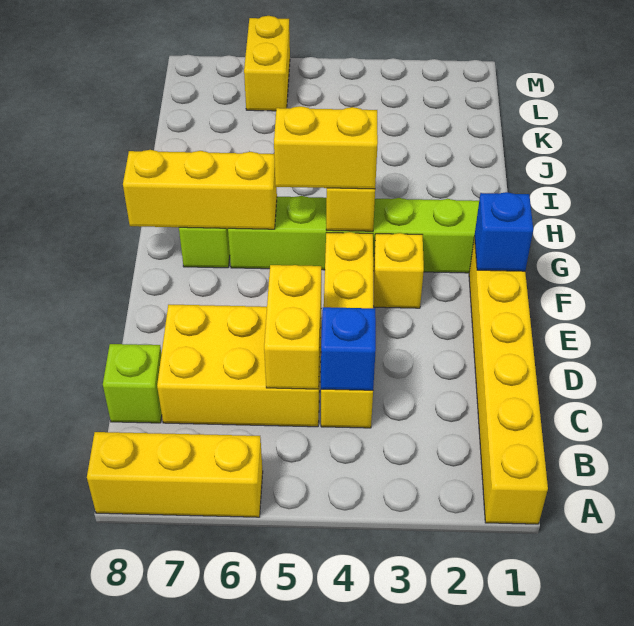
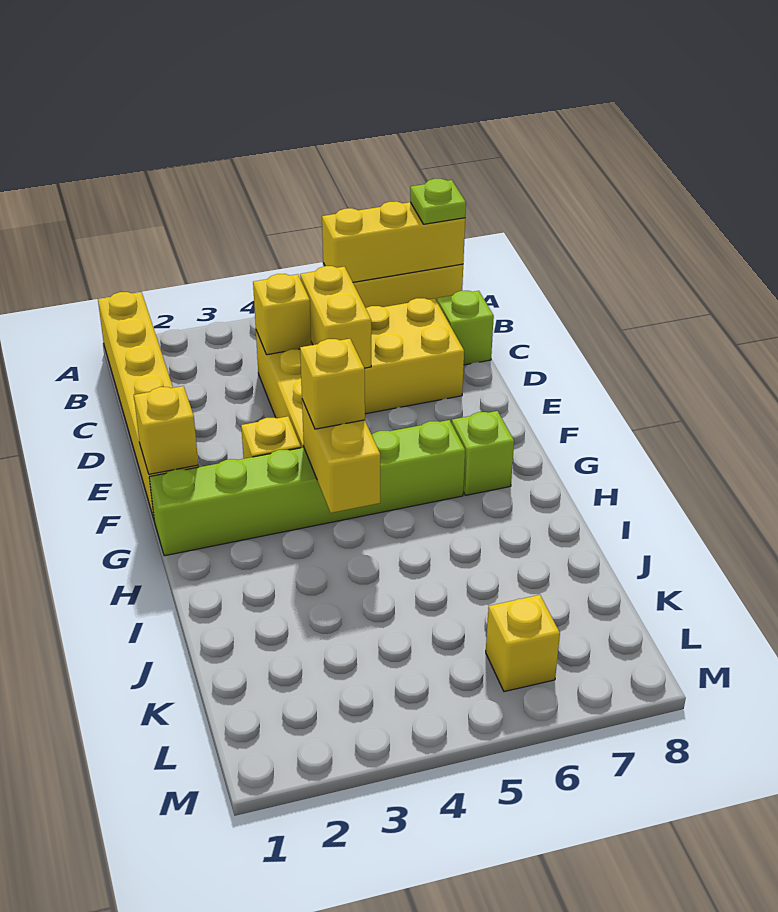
none -> lime plate A8 level 3
blue brick C4 level 2 -> yellow brick C4 level 2
blue brick F1 level 2 -> yellow brick F1 level 2
yellow brick G4:G5 level 3 -> yellow brick G4 level 3
yellow brick G6:G8 level 2 -> yellow brick A6:A8 level 2
yellow brick L6:M6 level 1 -> yellow brick L6 level 1

